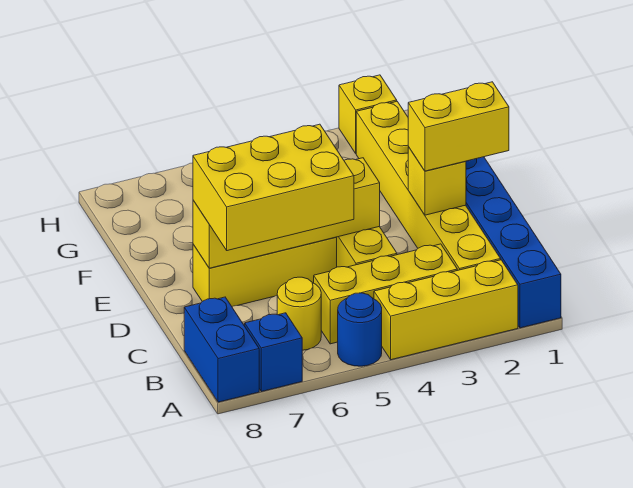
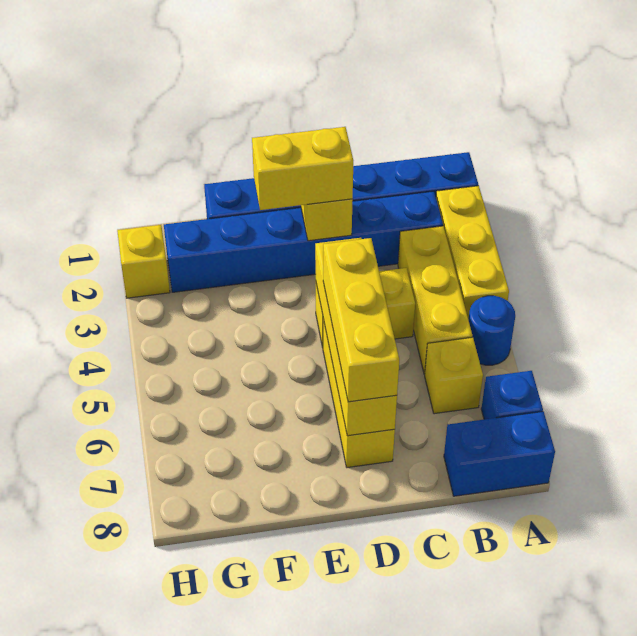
yellow brick B2:G2 level 1 -> blue brick B2:G2 level 1
yellow round brick B6 level 1 -> yellow brick B6 level 1
yellow brick C5:D7 level 3 -> yellow brick D5:D7 level 3
yellow brick D1:D2 level 3 -> yellow brick D2:E2 level 3

